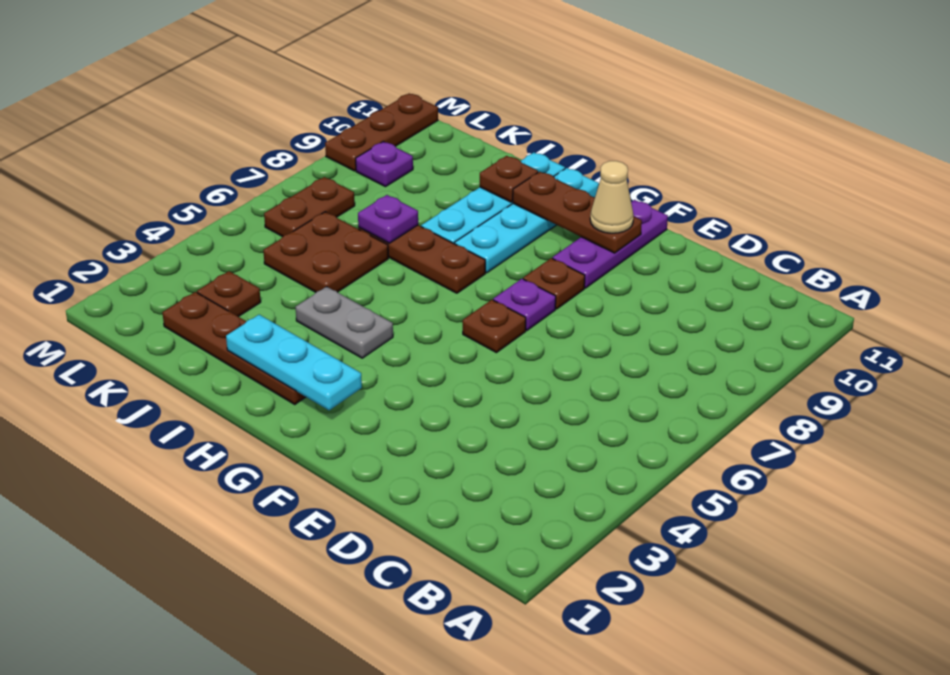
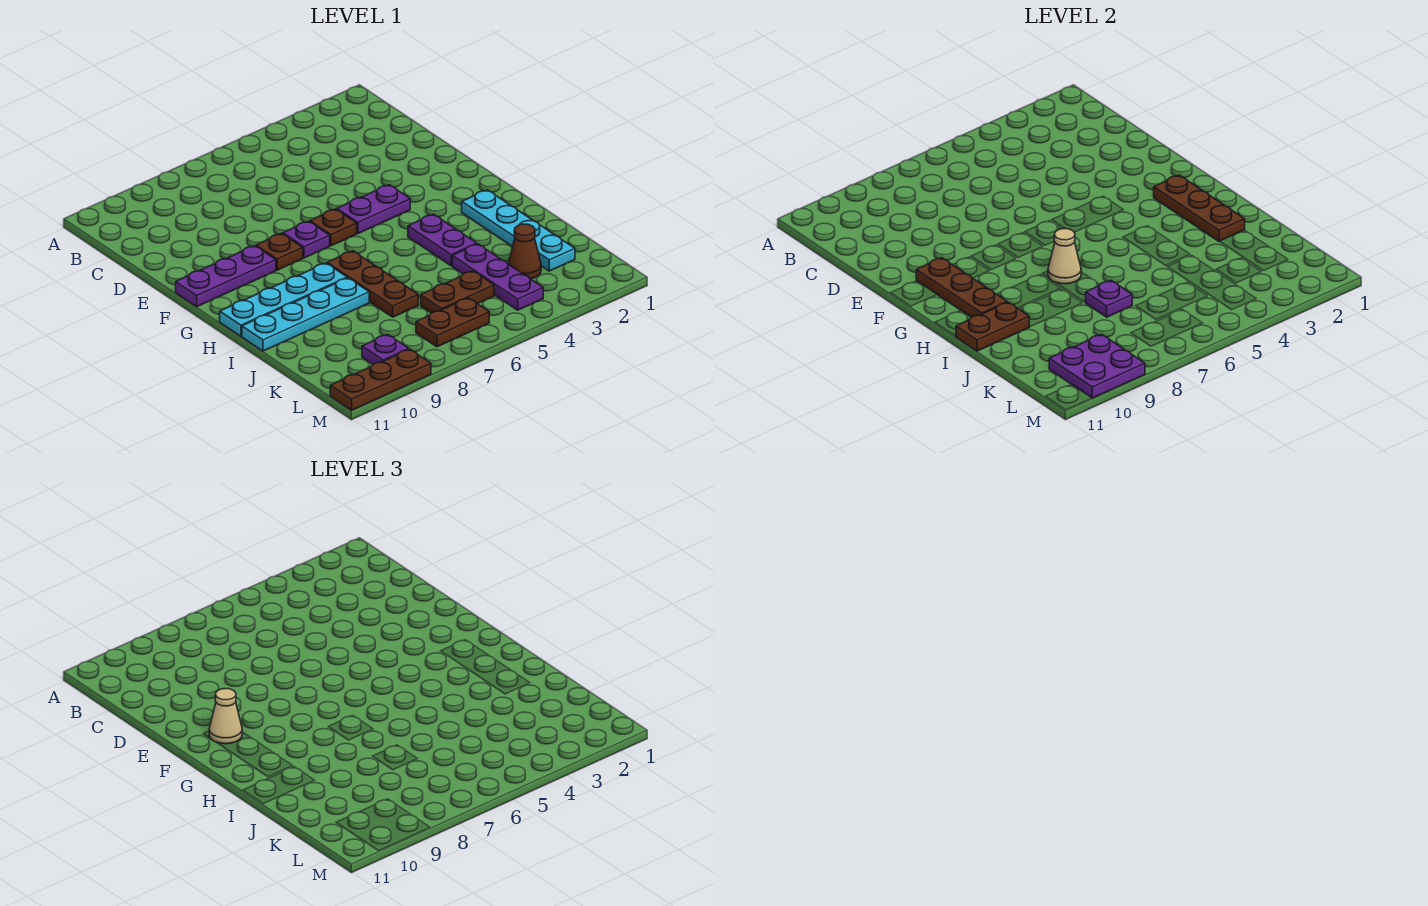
none -> purple plate F4:F5 level 1
cyan plate G2:I2 level 2 -> brown plate G2:I2 level 2
brown plate H2:K2 level 1 -> cyan plate H2:K2 level 1
grey plate H4:I4 level 1 -> purple plate H4:I4 level 1
none -> tan cone H7 level 2
brown plate I10 level 2 -> brown plate I10:I11 level 2
none -> purple plate J4:L4 level 1
brown plate J5:K6 level 1 -> brown plate K5:K6 level 1
brown plate K3 level 1 -> brown cone K3 level 1
none -> purple plate L9:M10 level 2

